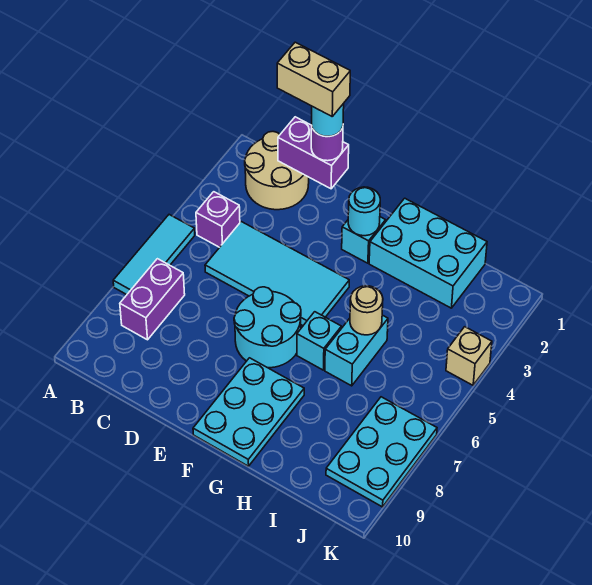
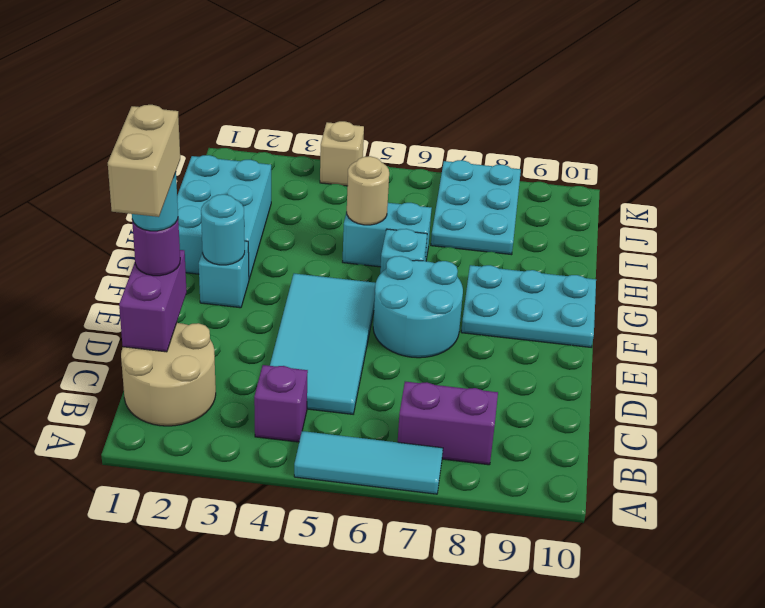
cyan plate J7:K9 level 1 -> cyan plate I7:K8 level 1

